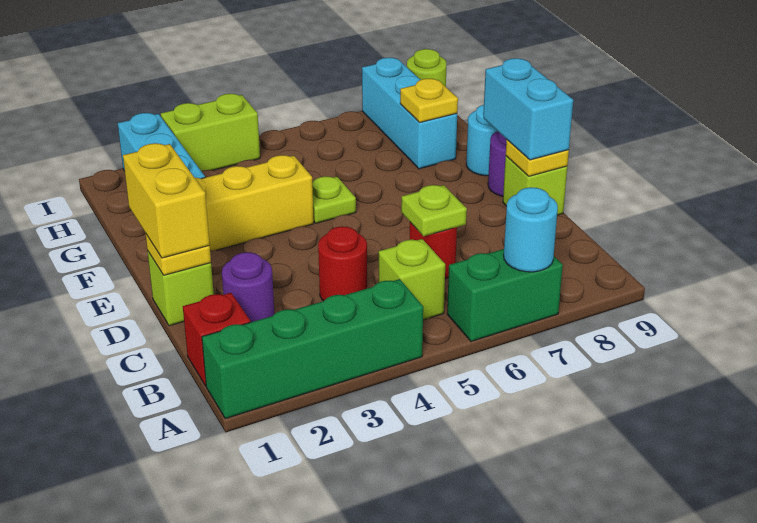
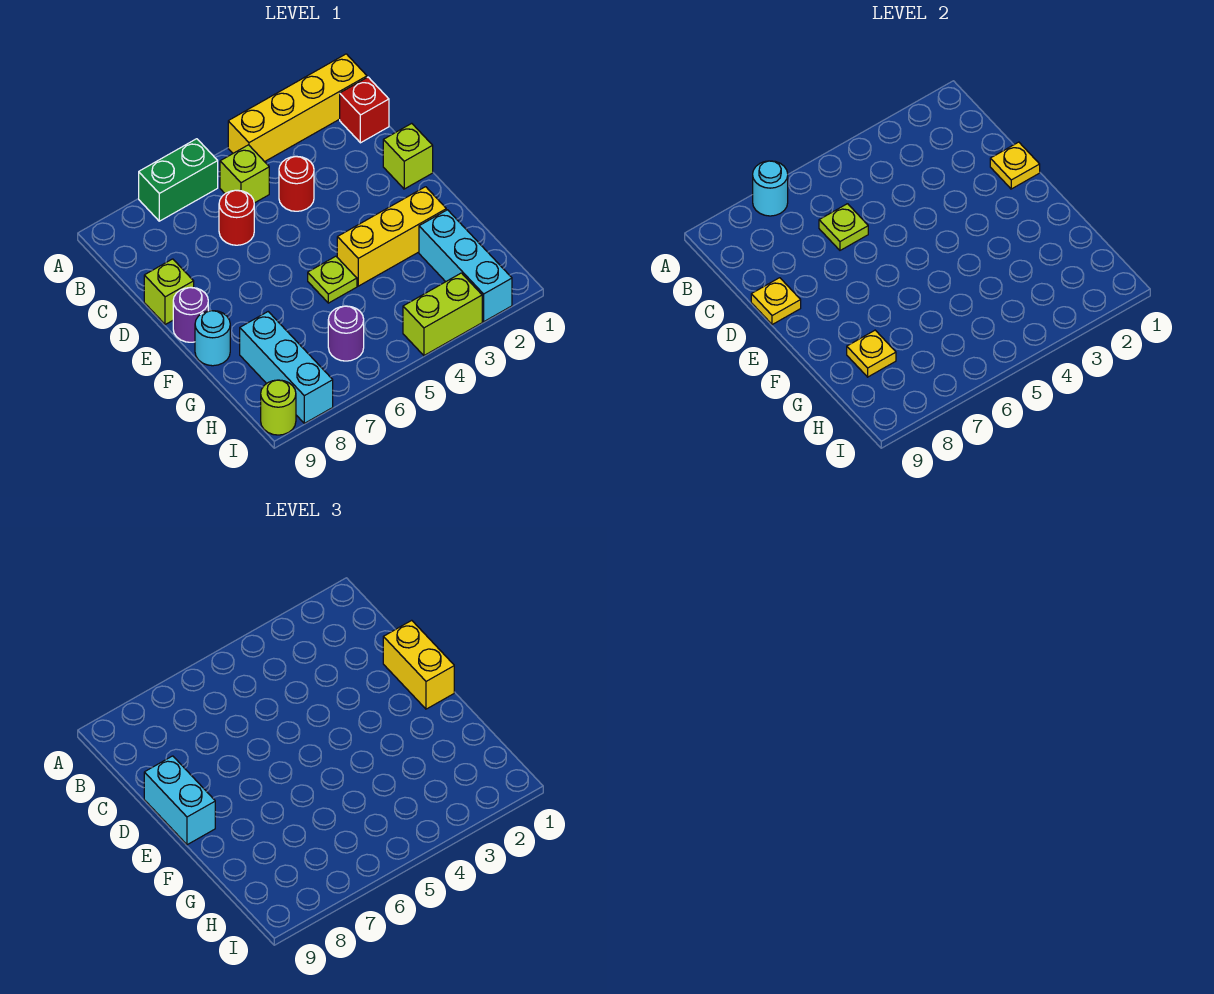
green brick A1:A4 level 1 -> yellow brick A1:A4 level 1
purple round brick C2 level 1 -> purple round brick H6 level 1

